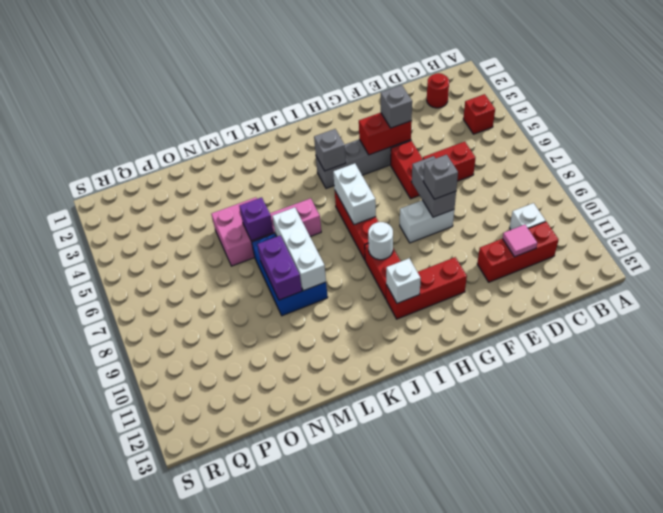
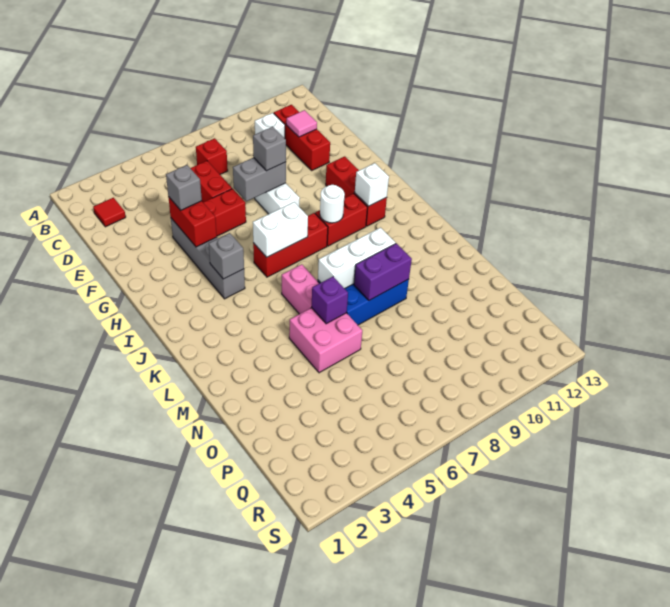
red brick B4 level 1 -> red brick C7 level 1
red round brick C2 level 1 -> red tile C2 level 1

